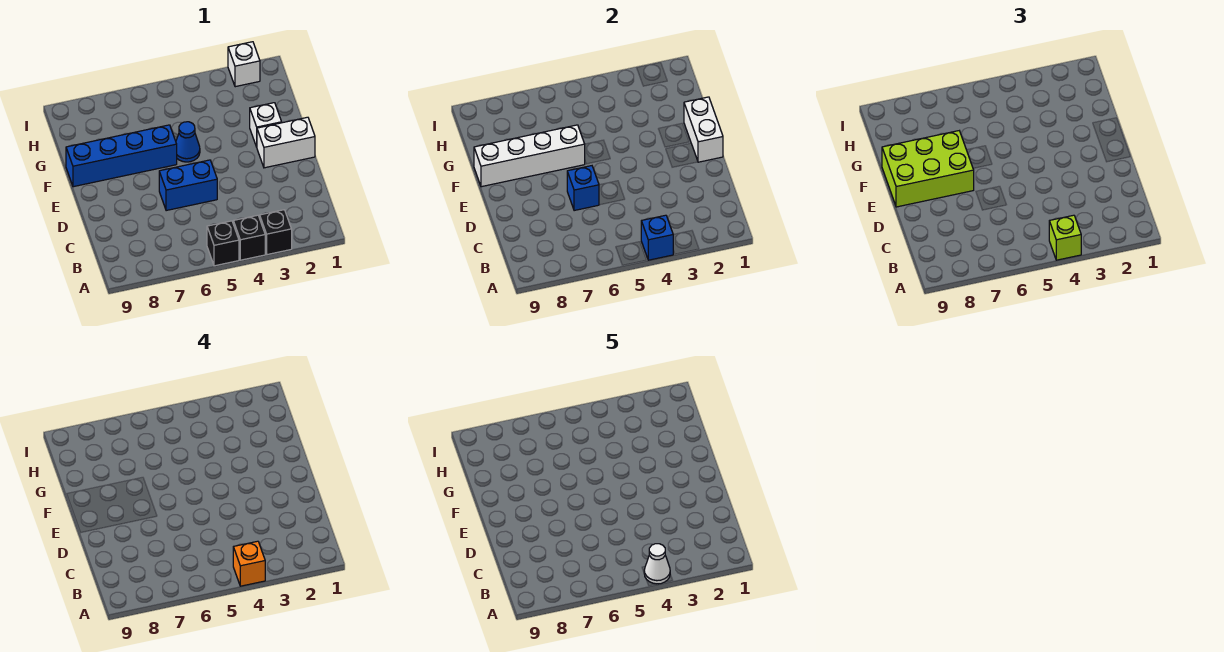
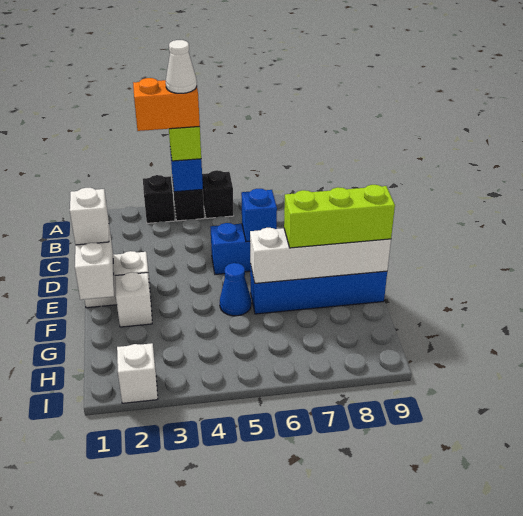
orange brick A4 level 4 -> orange brick A3:A4 level 4
none -> white brick E1 level 3
lime brick E7:F9 level 3 -> lime brick F7:F9 level 3

